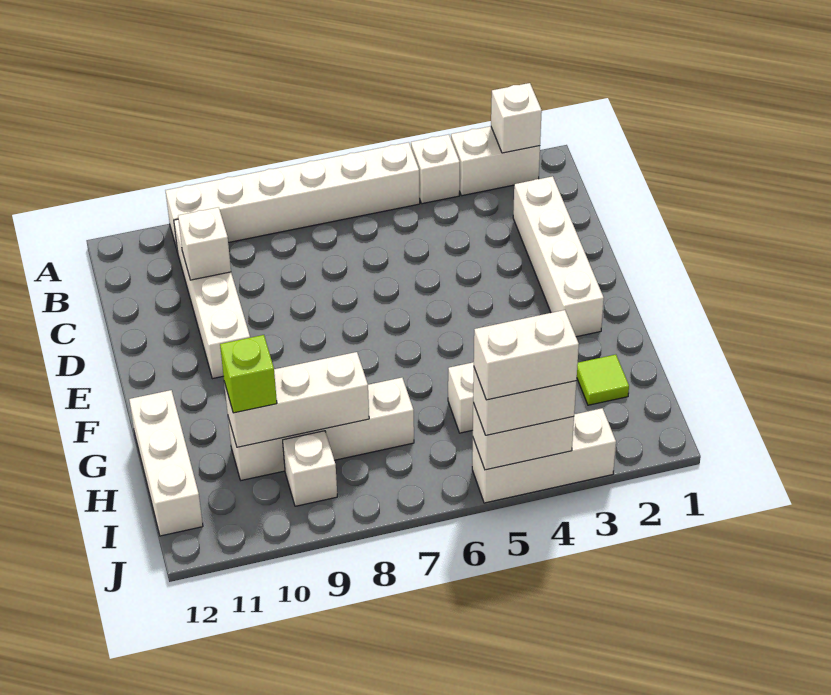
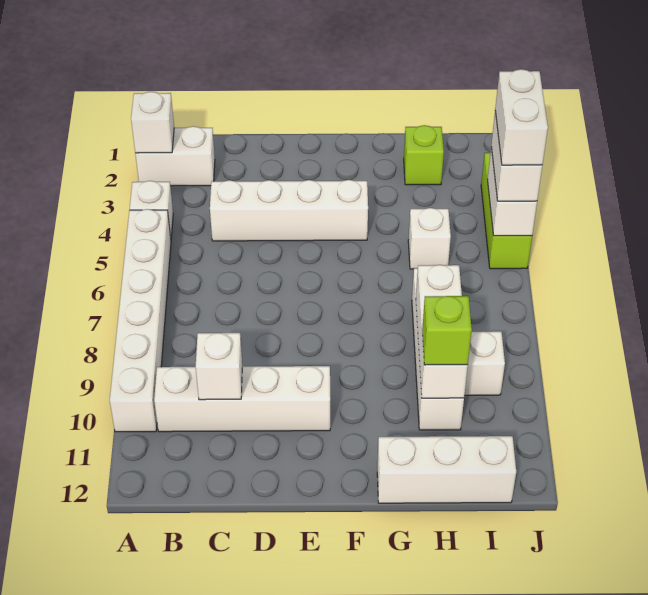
white brick A2:A3 level 1 -> white brick A2:B2 level 1
white brick C2:F2 level 1 -> white brick C4:F4 level 1
lime tile H2 level 1 -> lime brick H2 level 1
white brick J3:J5 level 1 -> lime brick J3:J5 level 1

